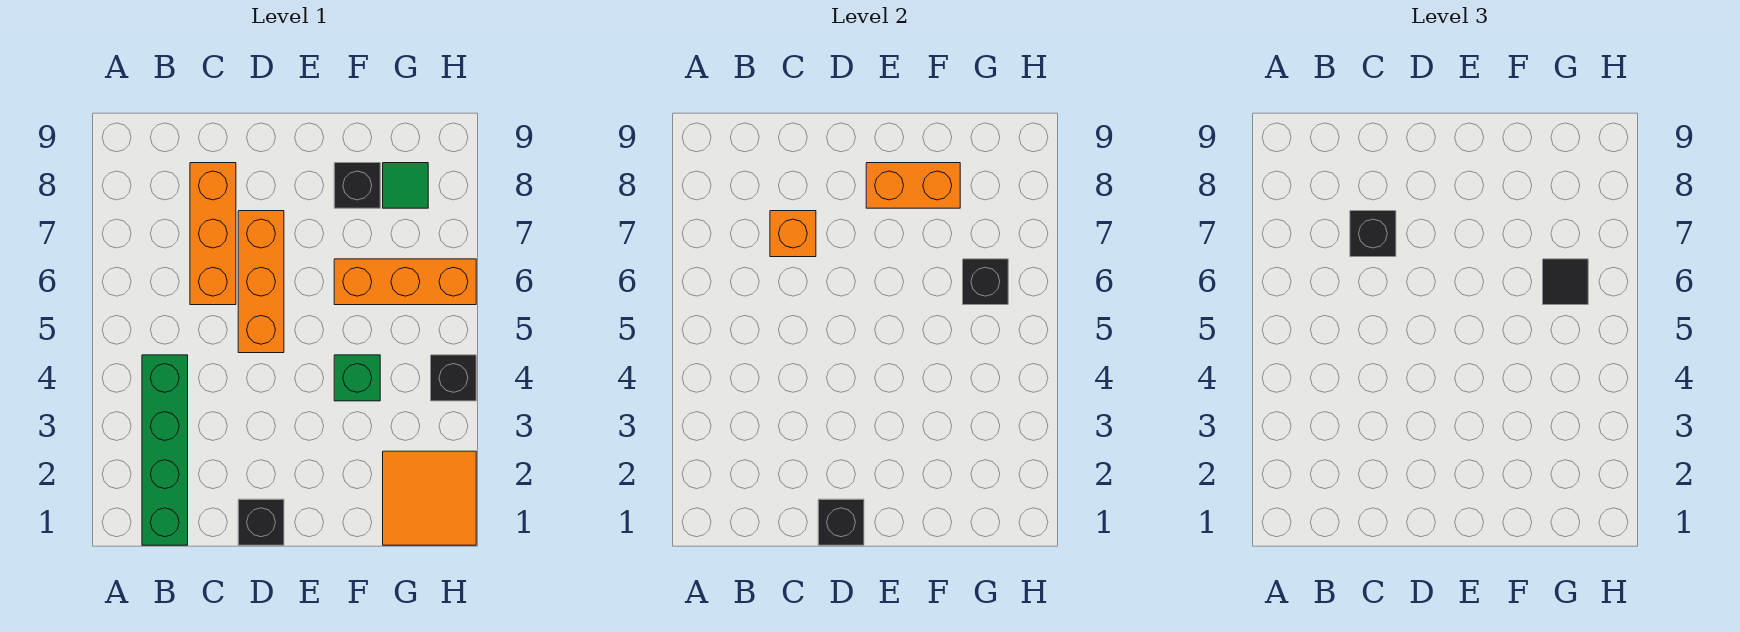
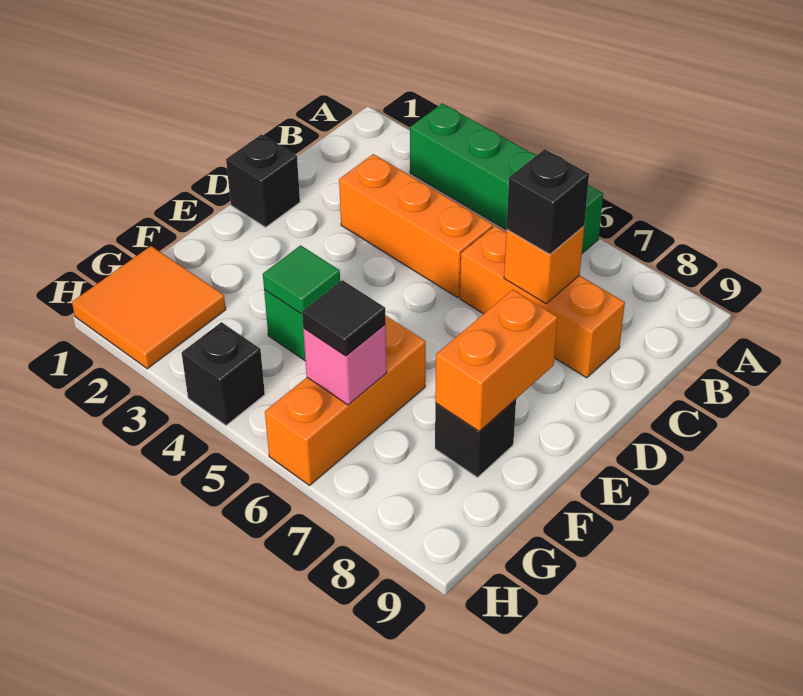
green brick B1:B4 level 1 -> green brick A3:A6 level 1
black brick D1 level 2 -> none
orange brick D5:D7 level 1 -> orange brick C3:C5 level 1
black brick G6 level 2 -> pink brick G6 level 2
green tile G8 level 1 -> green tile F4 level 2

